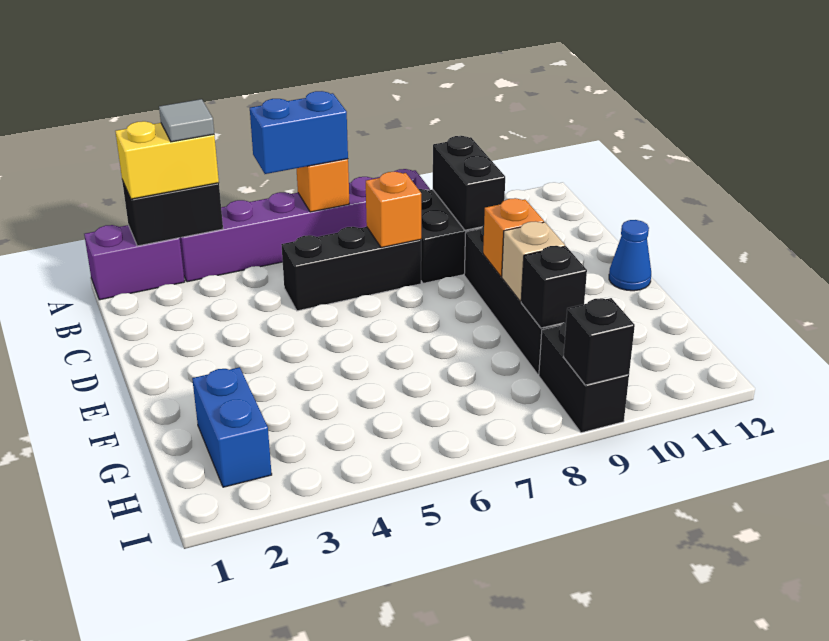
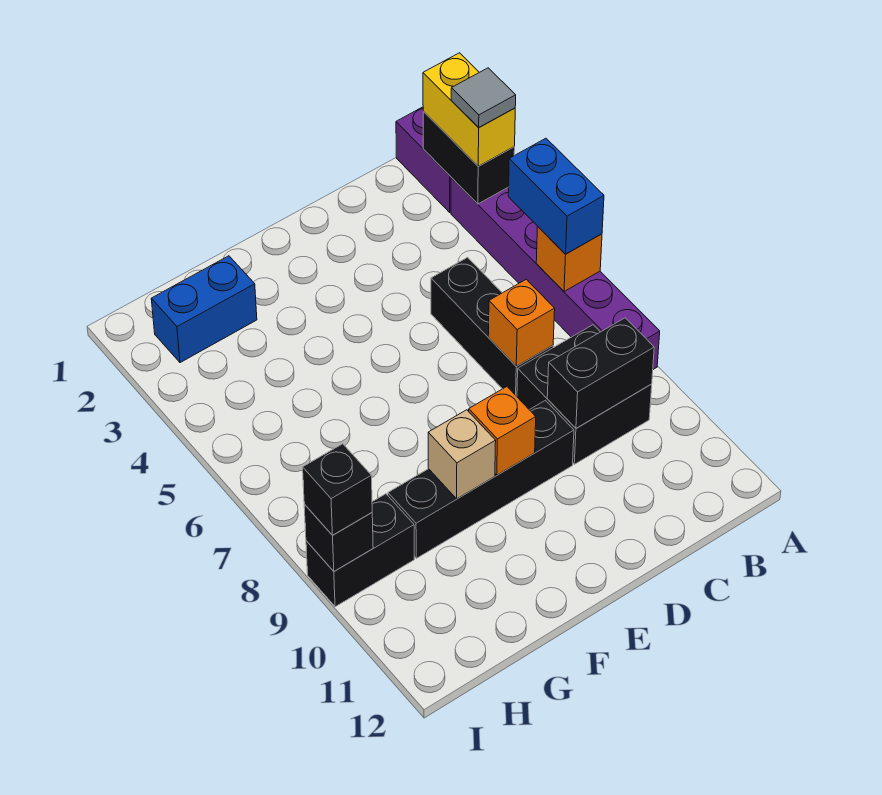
blue cone E12 level 1 -> none
black brick G9 level 2 -> black brick I9 level 3

